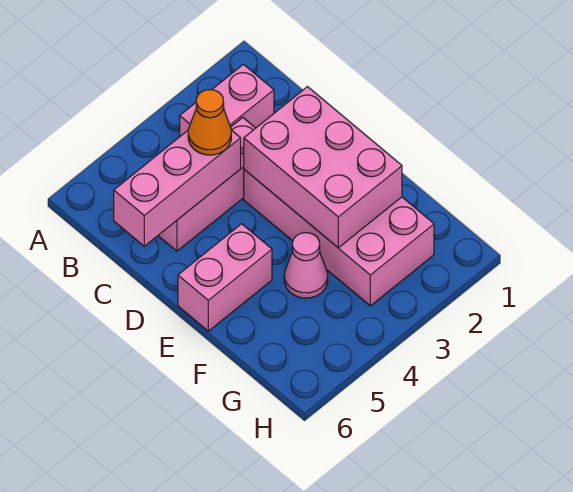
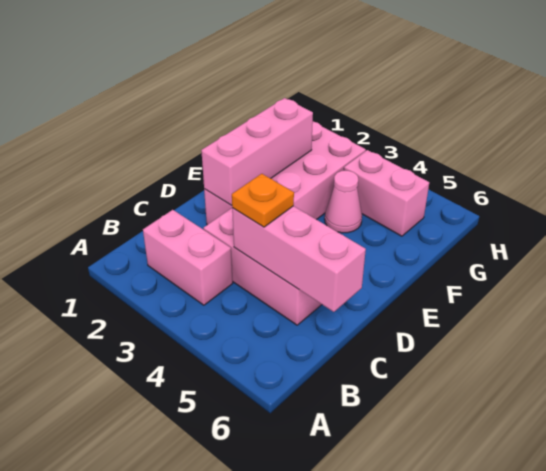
orange cone C4 level 3 -> orange plate C4 level 3
pink brick D2:F3 level 2 -> pink brick D2:F2 level 2
pink brick E5:E6 level 1 -> pink brick G4:G5 level 1

